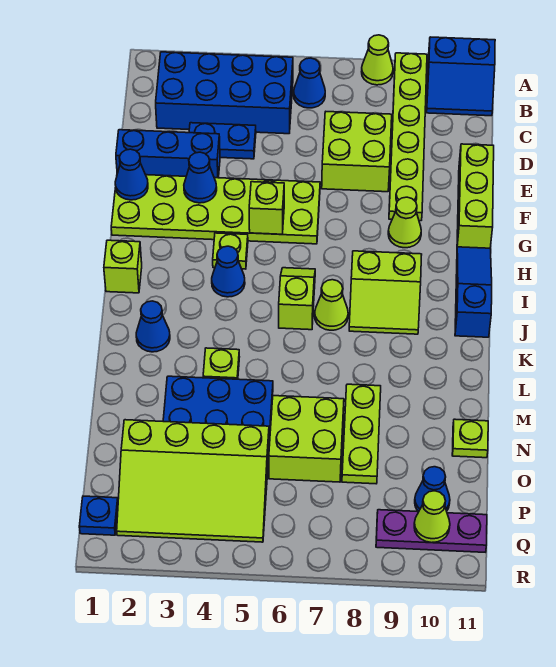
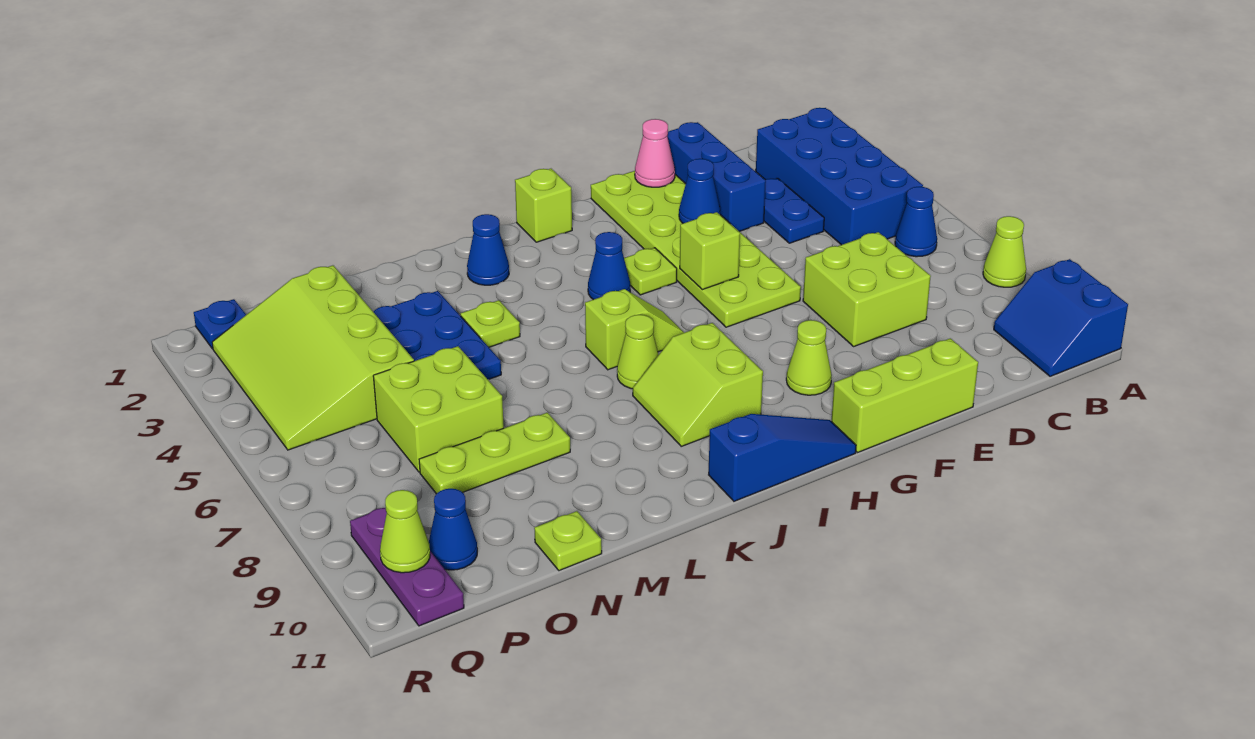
lime plate A9:F9 level 1 -> none
blue cone F1 level 2 -> pink cone F1 level 2

